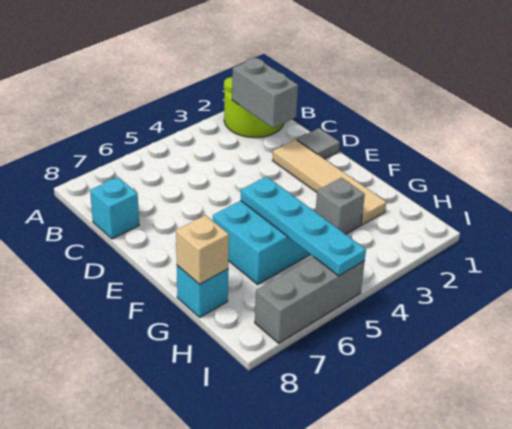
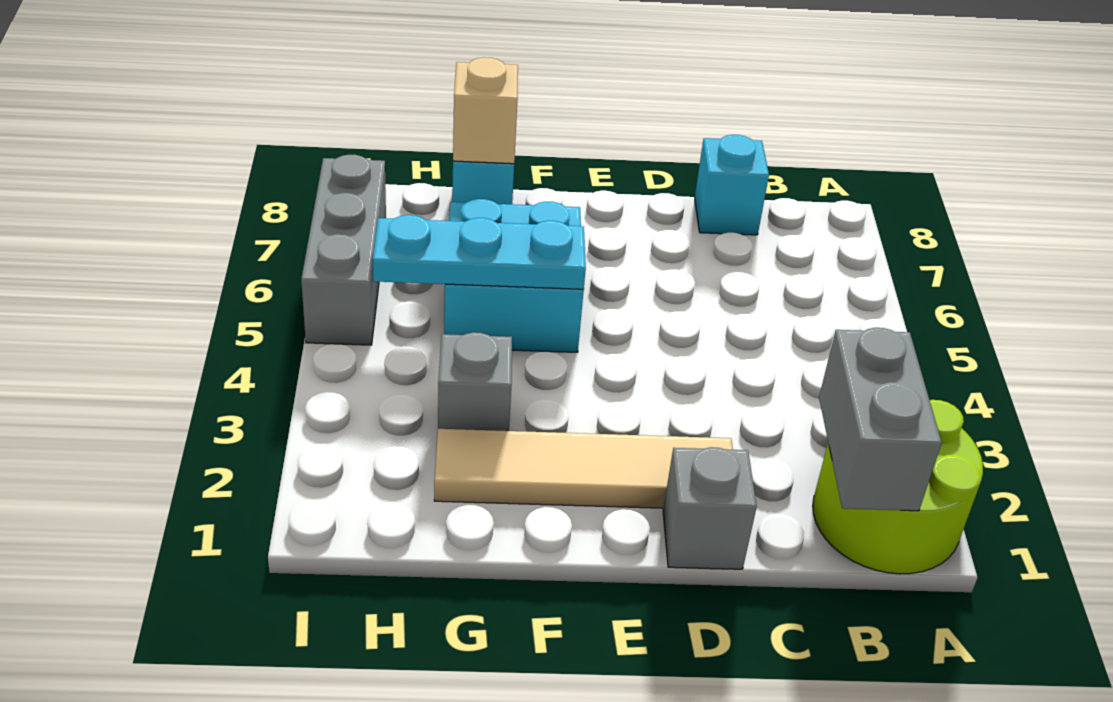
grey brick B2:C2 level 2 -> grey brick B1:B2 level 2
grey tile D1 level 1 -> grey brick D1 level 1
cyan plate F5:I5 level 2 -> cyan plate F5:H5 level 2

